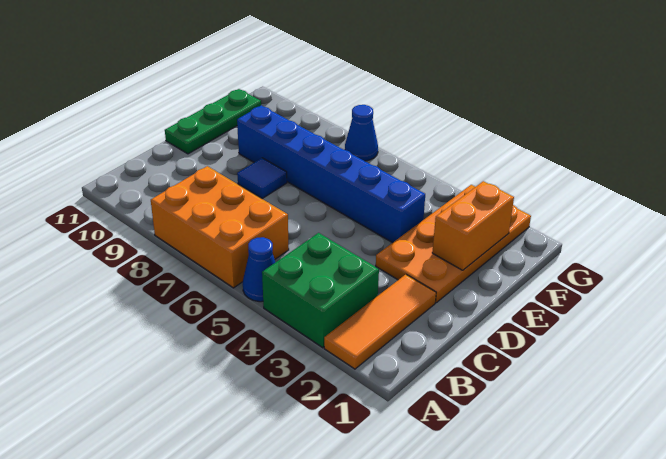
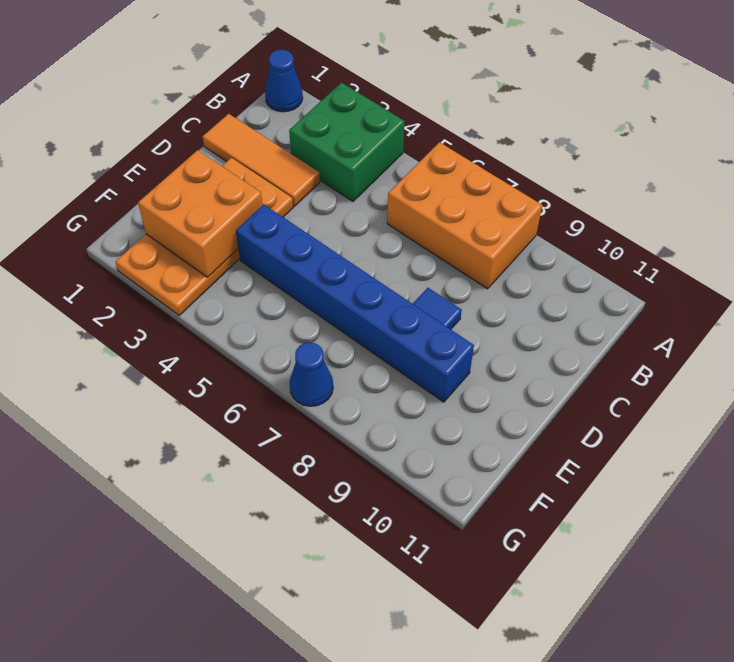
orange tile A2:C2 level 1 -> orange tile C1:C3 level 1
blue cone A5 level 1 -> blue cone A1 level 1
green plate D11:F11 level 1 -> none
orange brick E2:F2 level 2 -> orange brick E2:F3 level 2

